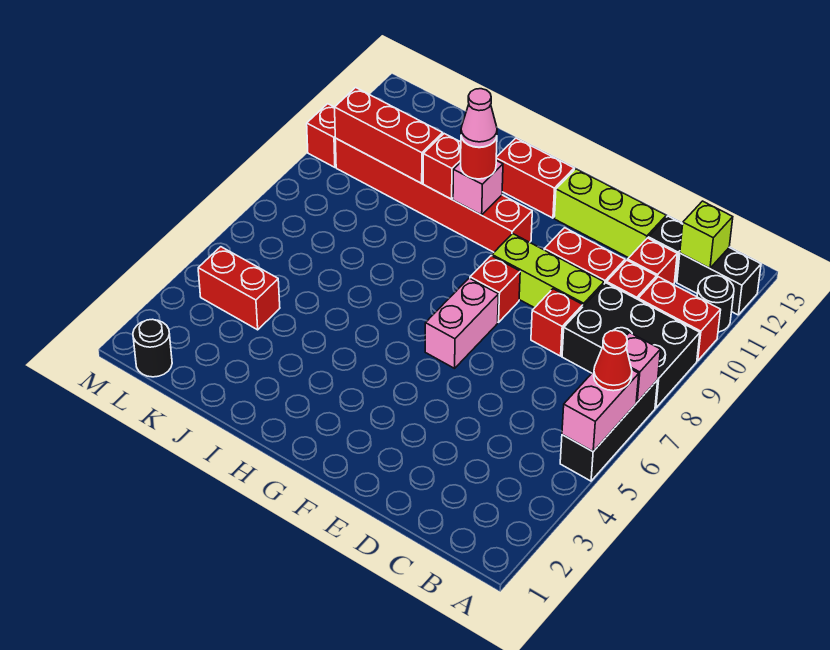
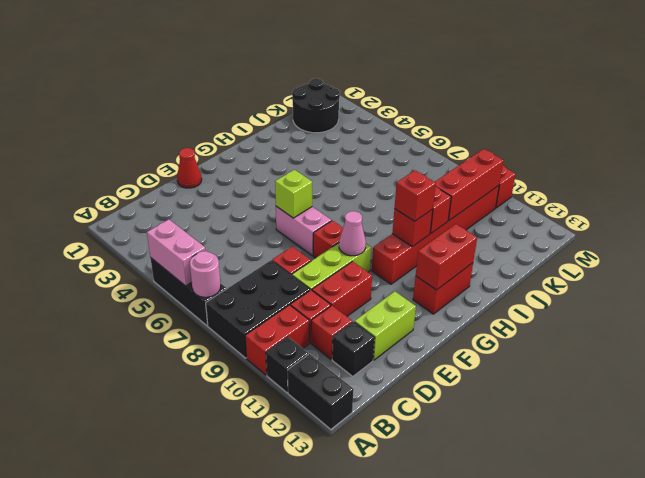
red cone A6 level 3 -> red cone E1 level 1
pink brick A7 level 2 -> pink round brick A7 level 2
black round brick A11 level 1 -> black brick A11 level 1
black brick A12:B12 level 1 -> black brick A12:A13 level 1
lime brick B12 level 2 -> lime brick F6 level 2
lime brick D12:F12 level 1 -> lime brick D12:E12 level 1
pink brick H10 level 2 -> red brick H10 level 2
red round brick H10 level 3 -> red brick H10 level 3
pink cone H10 level 4 -> pink cone F9 level 2
red brick K4:L4 level 1 -> red brick G12:H12 level 2
black round brick L1 level 1 -> black round brick K1:L2 level 1

